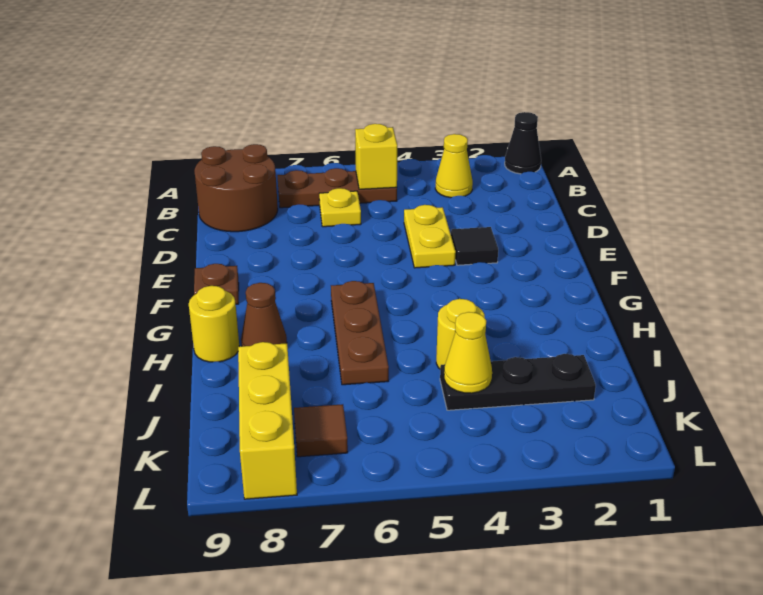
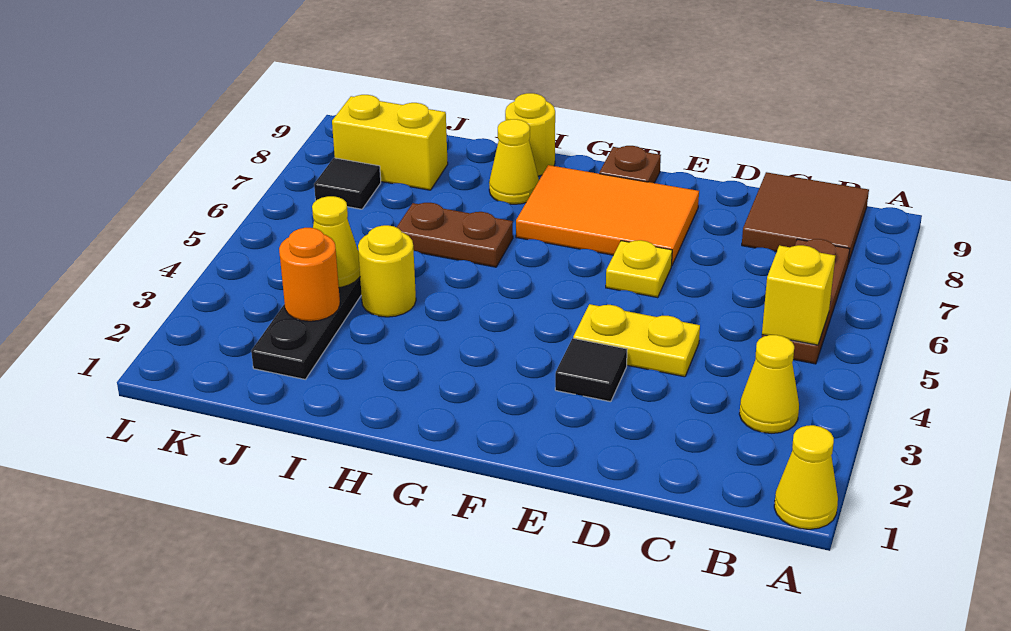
black cone A1 level 1 -> yellow cone A1 level 1
brown round brick B8:C9 level 1 -> brown tile B8:C9 level 1
yellow plate C6 level 1 -> yellow plate E6 level 1
none -> orange tile E7:G8 level 1
brown plate G6:I6 level 1 -> brown plate H6:I6 level 1
brown cone H8 level 1 -> yellow cone H8 level 1
none -> orange round brick J3 level 2
yellow brick J8:L8 level 1 -> yellow brick J8:K8 level 1
brown tile K7 level 1 -> black tile K7 level 1

